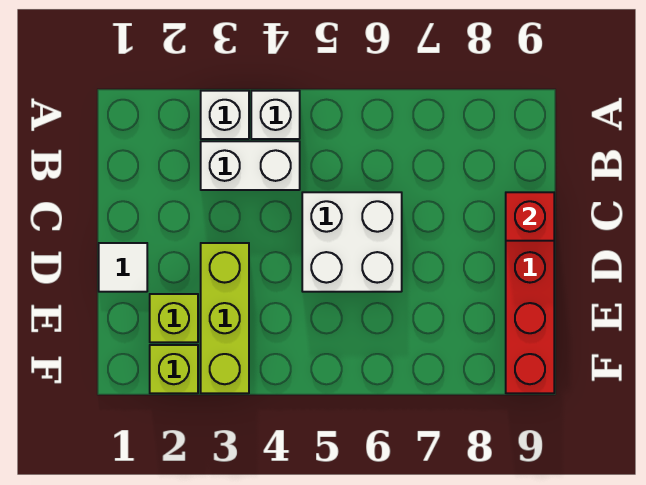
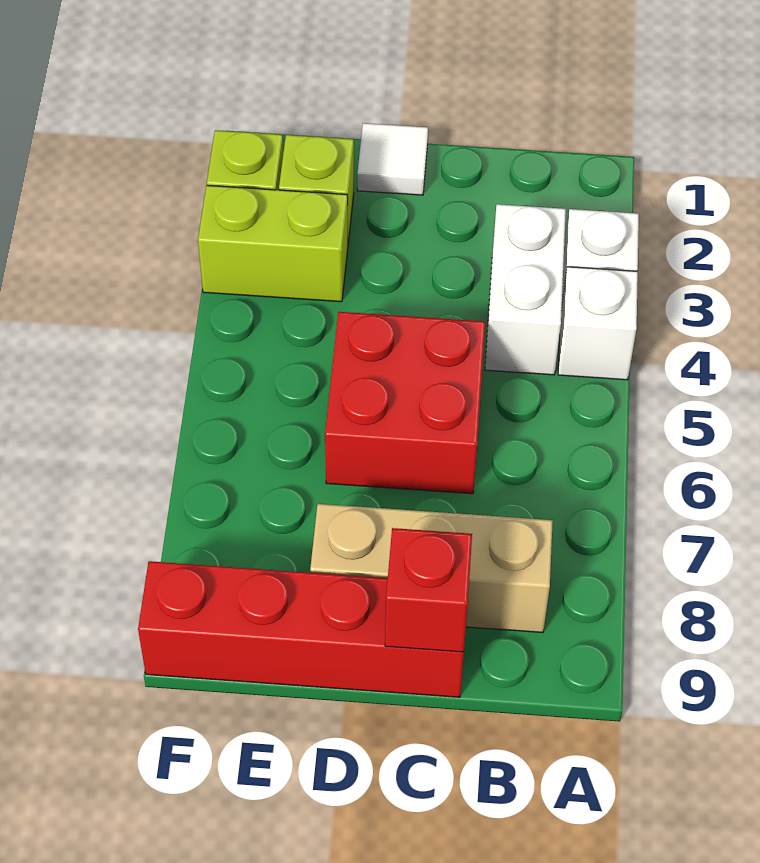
none -> tan brick B8:D8 level 1
white brick C5:D6 level 1 -> red brick C5:D6 level 1
lime brick D3:F3 level 1 -> lime brick E3:F3 level 1

